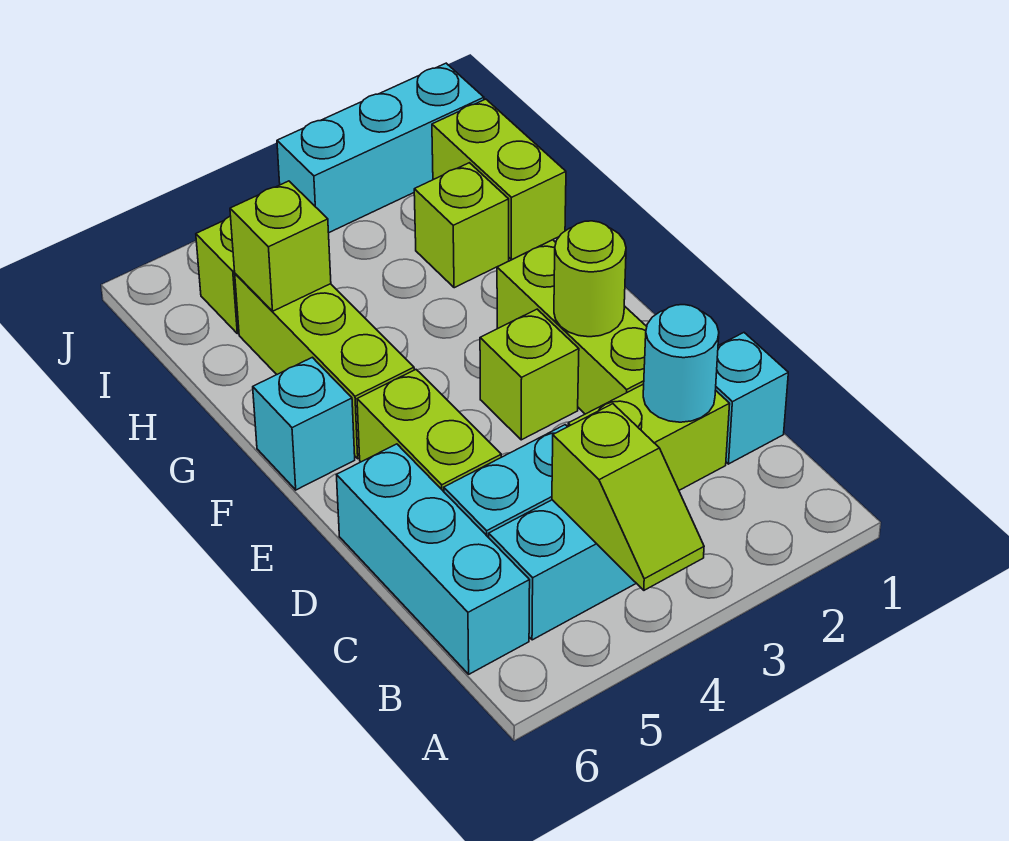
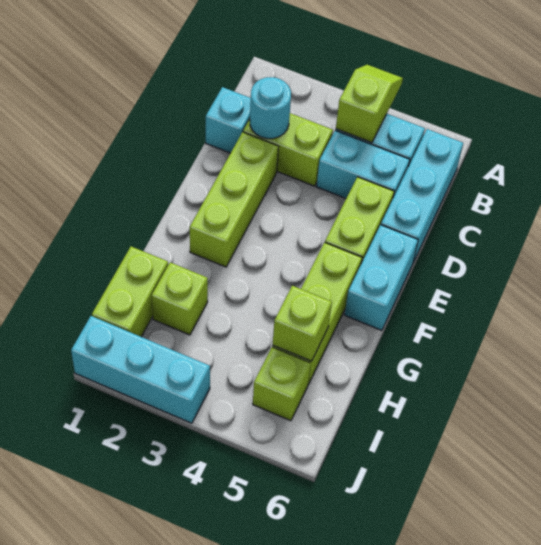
lime round brick E2 level 2 -> none
lime brick E3 level 1 -> none
cyan brick F6 level 1 -> cyan brick E6:F6 level 1

